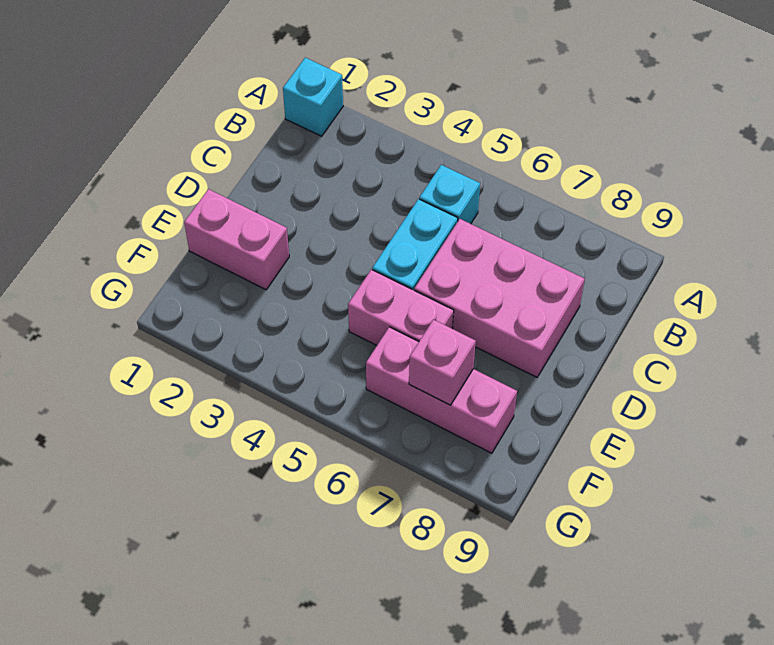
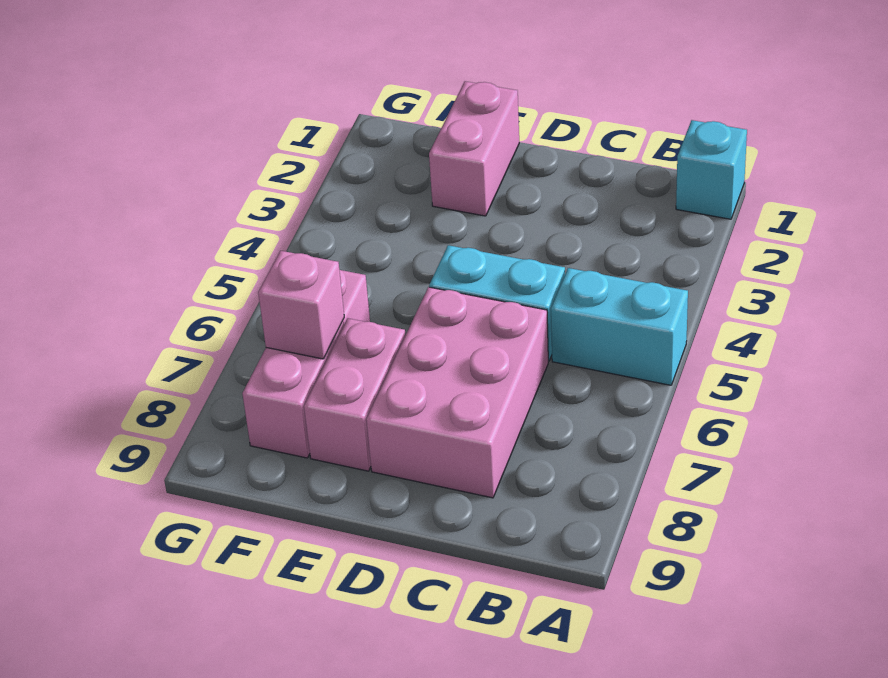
cyan brick B5 level 1 -> cyan brick A5:B5 level 1
pink brick E5:E6 level 1 -> pink brick E7:E8 level 1

